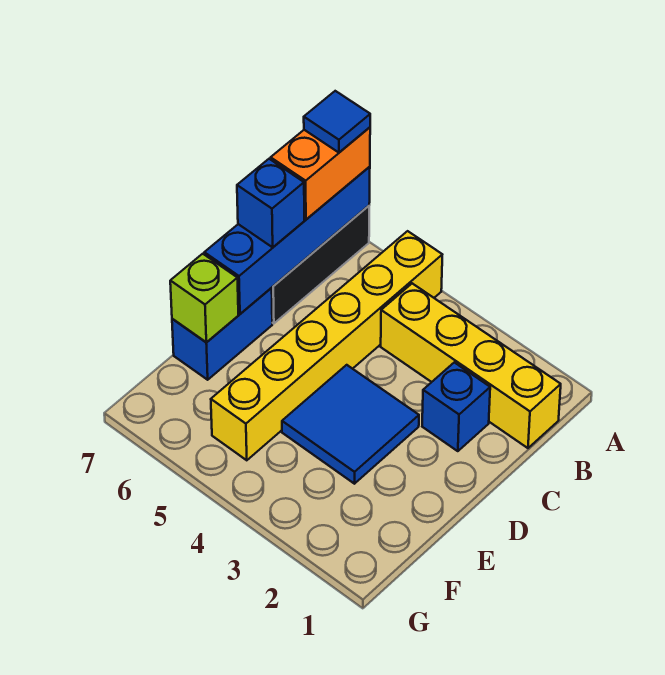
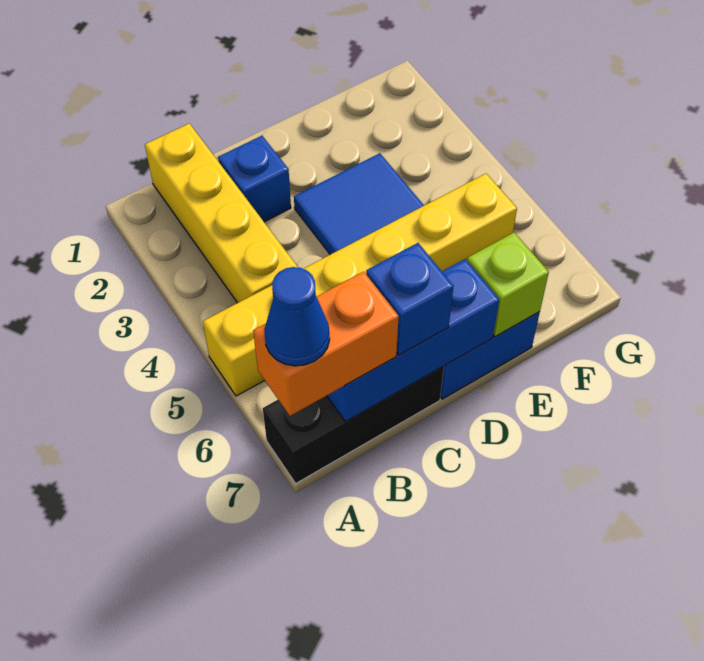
blue brick A7:D7 level 2 -> blue brick B7:D7 level 2
blue tile A7 level 4 -> blue cone A7 level 4

